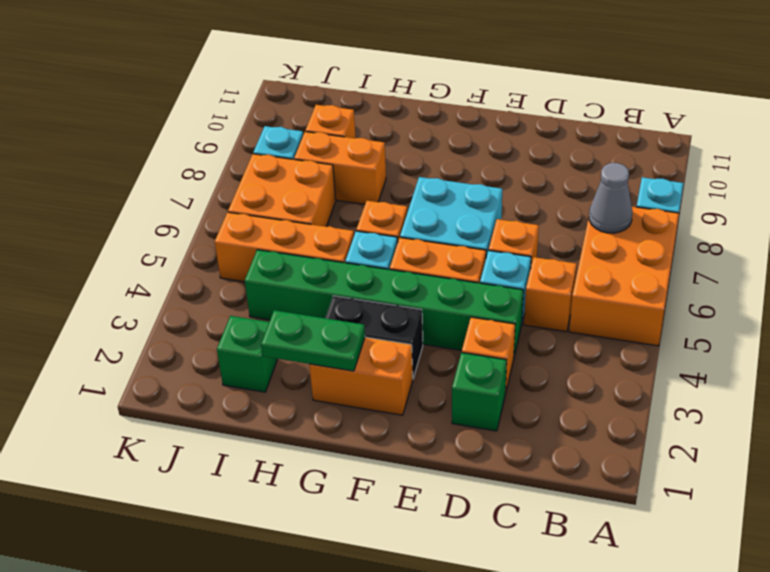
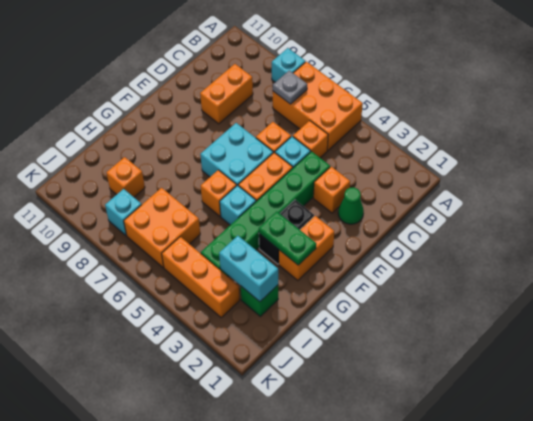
grey cone B7 level 2 -> grey plate B7 level 2
green brick D2 level 1 -> green cone D2 level 1
green plate G2:H2 level 2 -> green plate G2:G3 level 2
orange brick H5:J5 level 1 -> orange brick J3:J5 level 1
orange brick H8:I8 level 1 -> orange brick C9:D9 level 1
none -> cyan brick I2:I3 level 2

